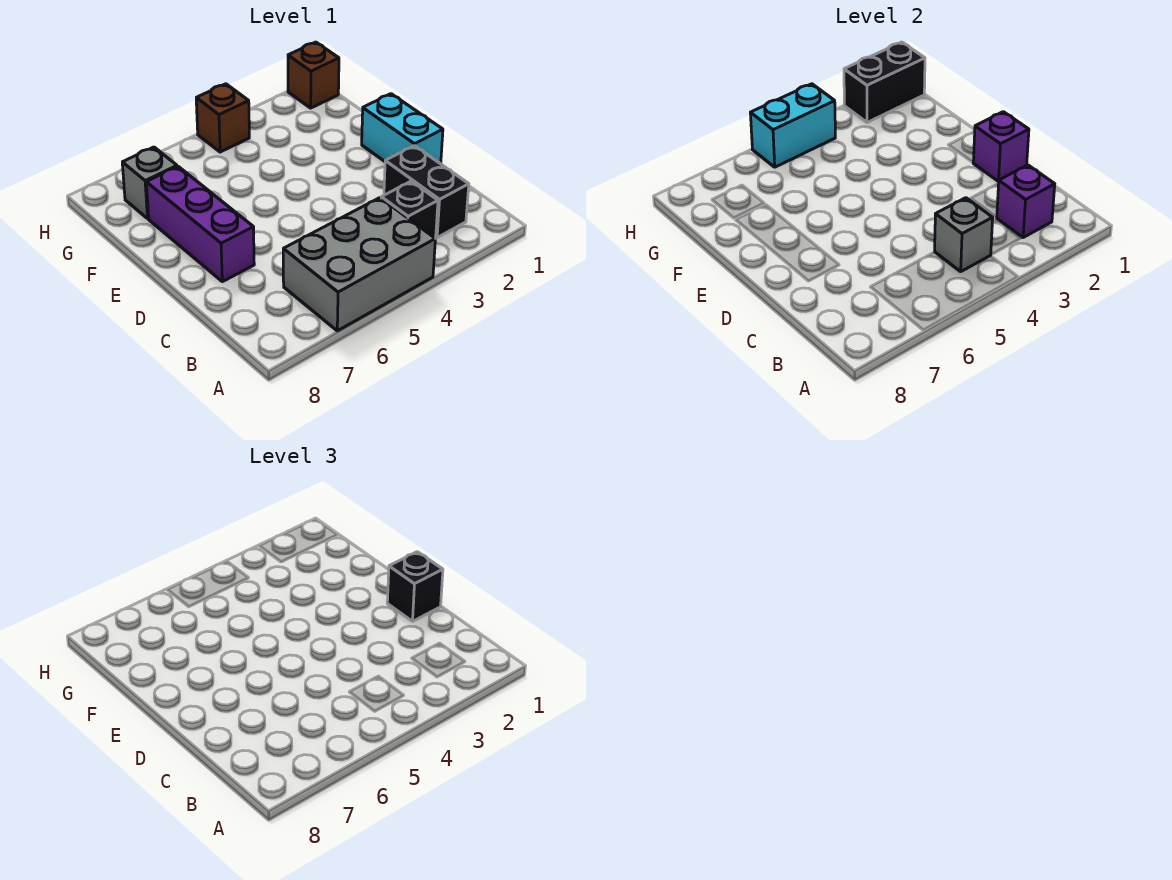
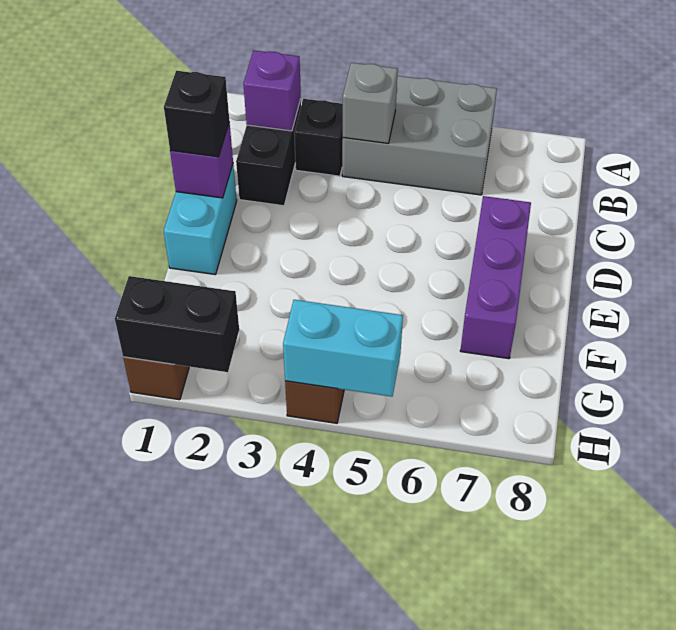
grey brick G7 level 1 -> none

